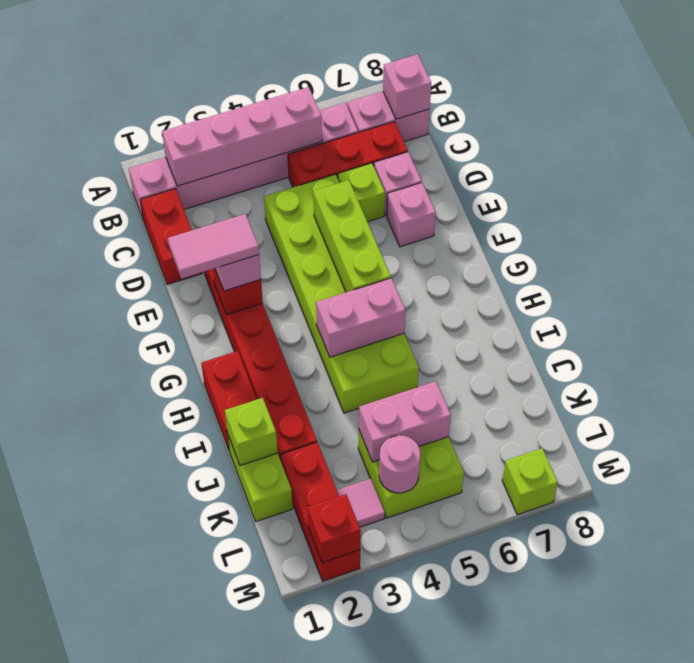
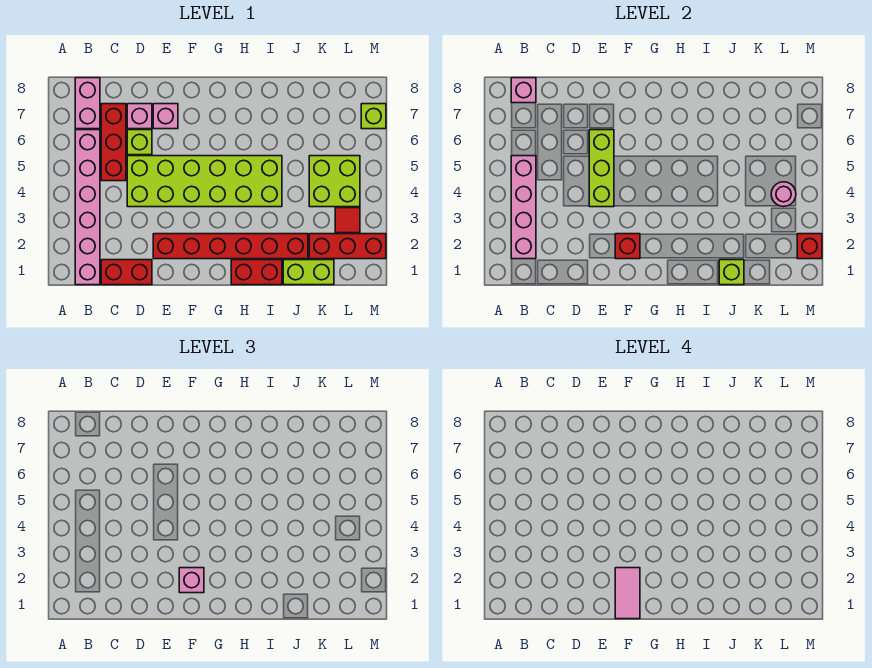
lime brick E5:G5 level 2 -> lime brick E4:E6 level 2
pink brick H4:H5 level 2 -> none
pink brick K4:K5 level 2 -> none
pink tile L3 level 1 -> red tile L3 level 1

